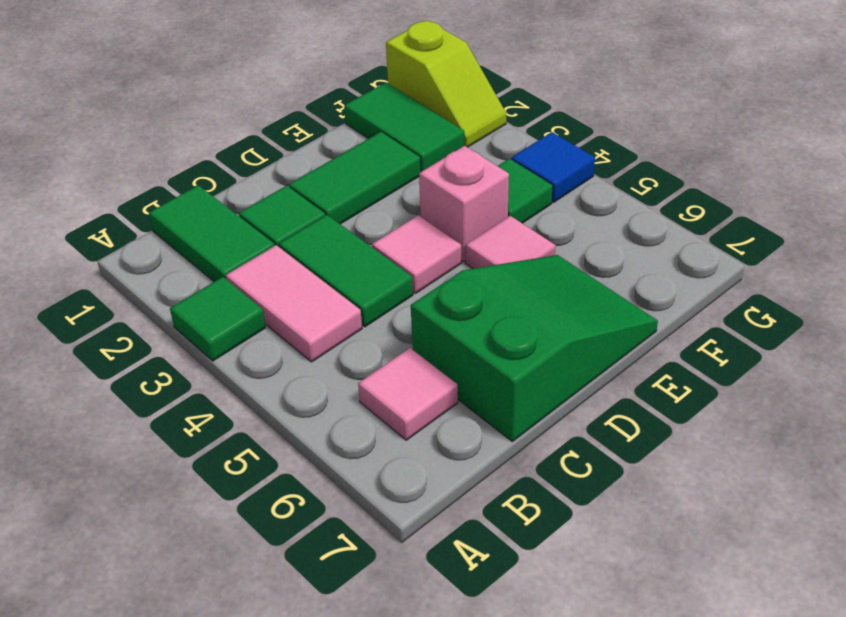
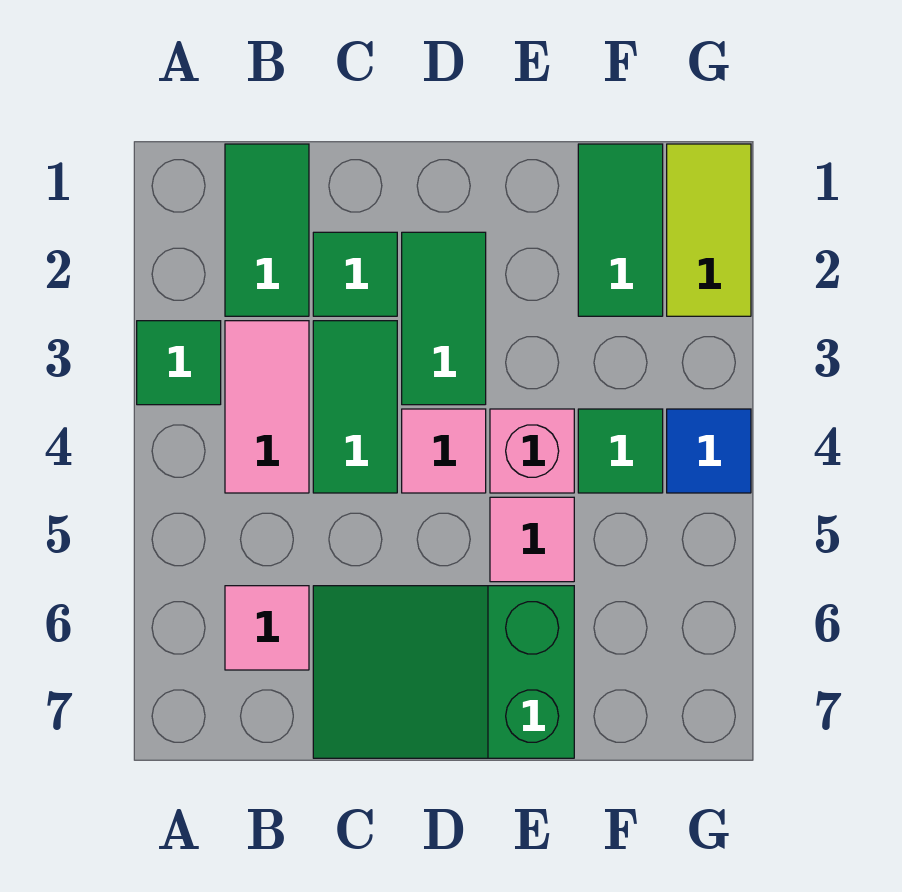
green slope C6:E7 level 1 top C -> green slope C6:E7 level 1 top E
green tile D2:E2 level 1 -> green tile D2:D3 level 1
lime slope G1:G2 level 1 top 1 -> lime tile G1:G2 level 1

